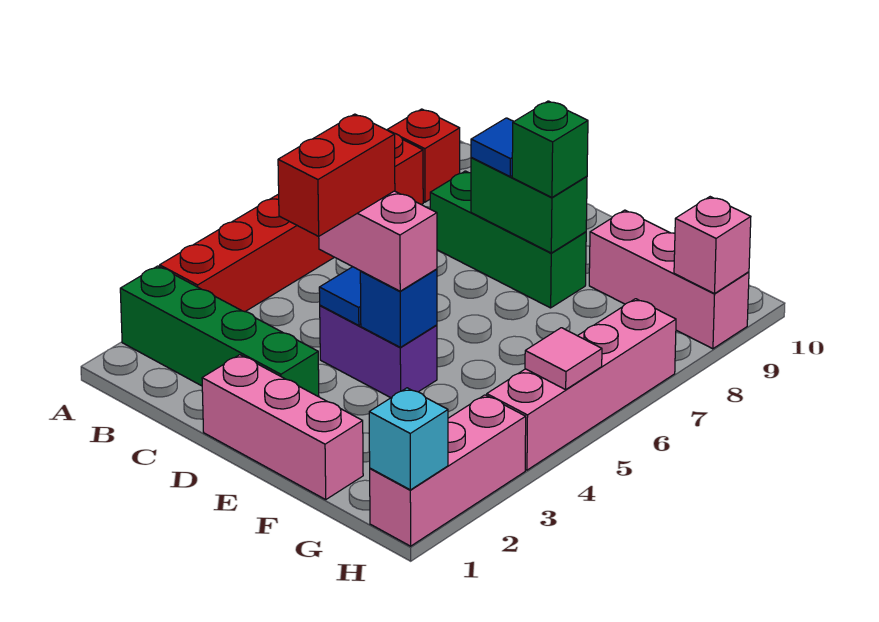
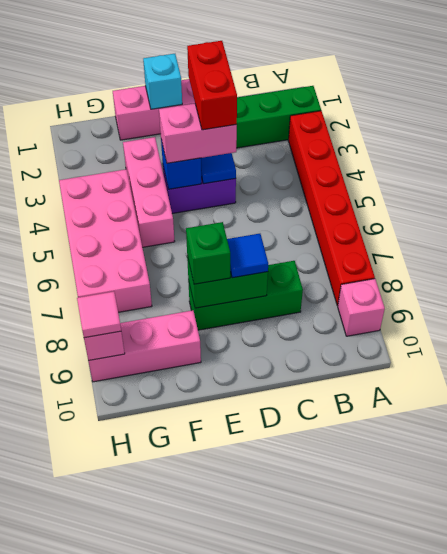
red brick A9 level 1 -> pink brick A9 level 1
pink brick H1:H3 level 1 -> pink brick F3:F5 level 1
cyan brick H1 level 2 -> cyan brick E1 level 2
pink brick H4:H7 level 1 -> pink brick G4:H7 level 1
pink tile H5 level 2 -> pink tile H9 level 3

